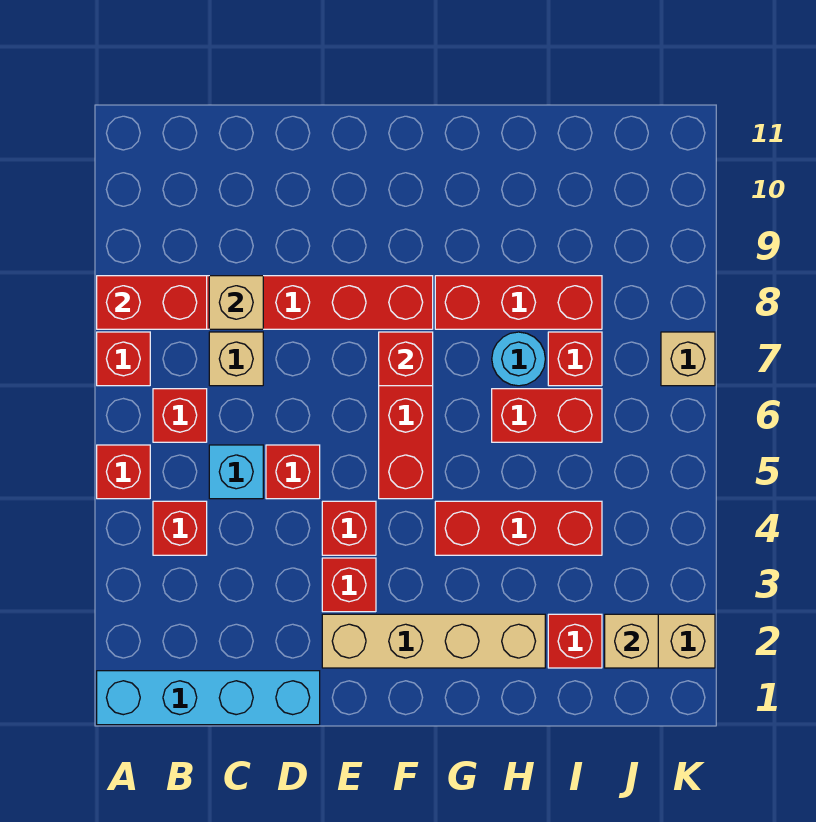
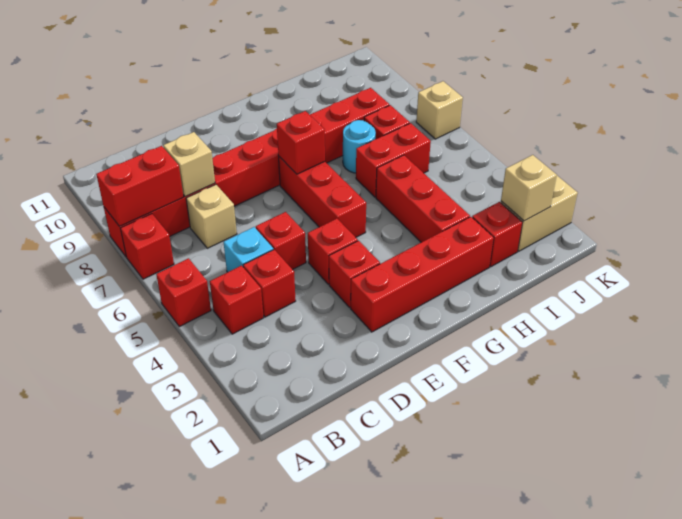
cyan brick A1:D1 level 1 -> none
red brick B6 level 1 -> red brick C4 level 1
tan brick E2:H2 level 1 -> red brick E2:H2 level 1
red brick G4:I4 level 1 -> red brick H3:H5 level 1

